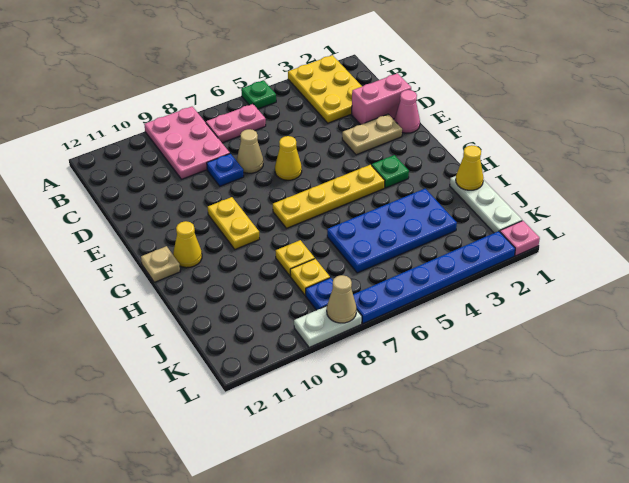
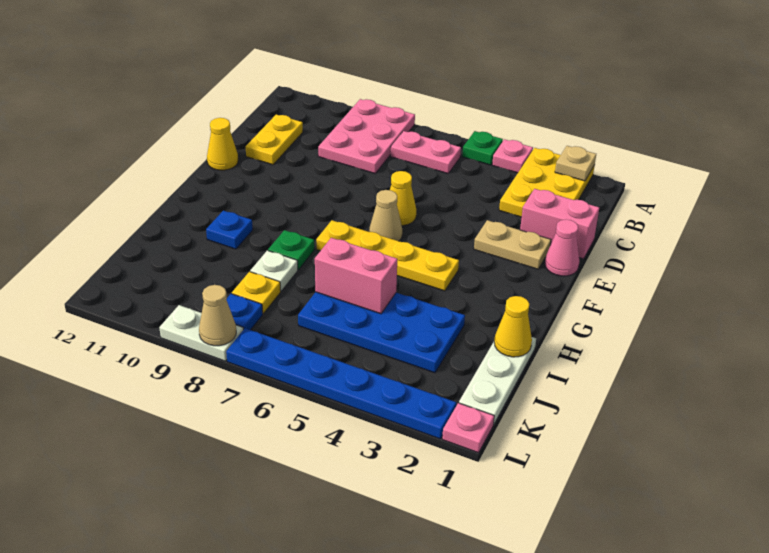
none -> pink plate A4 level 1
tan cone D7 level 1 -> tan cone F6 level 1
blue plate D8 level 1 -> blue plate H10 level 1
yellow plate F9:G9 level 1 -> yellow plate C11:D11 level 1
green plate G3 level 1 -> green plate H8 level 1
yellow cone G11 level 1 -> yellow cone E12 level 1
tan plate G12 level 1 -> tan plate A2 level 2
none -> pink brick I5:I6 level 2
yellow plate I8 level 1 -> white plate I8 level 1

